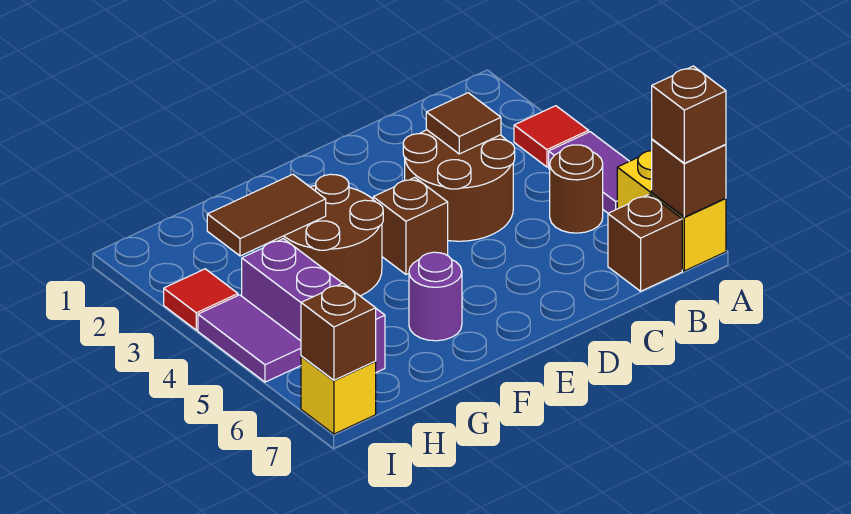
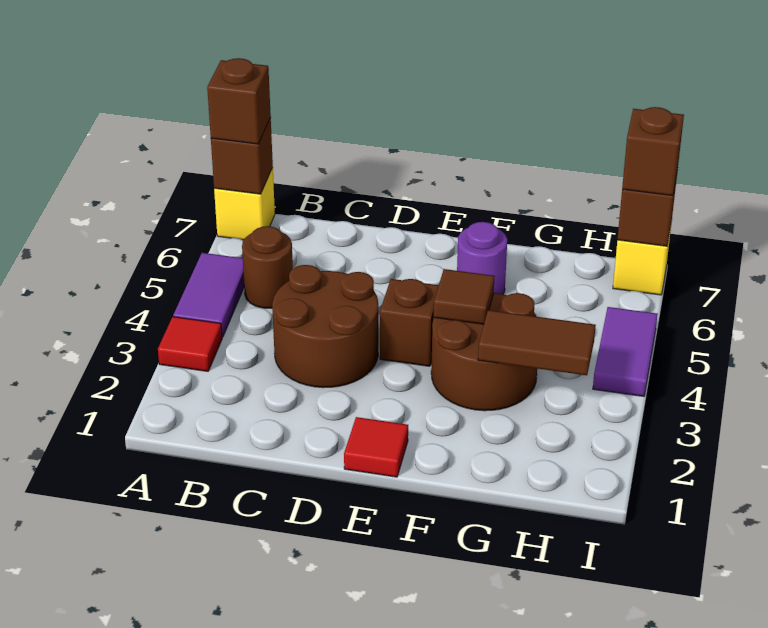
yellow brick A6:A7 level 1 -> yellow brick A7 level 1
brown brick B7 level 1 -> brown brick I7 level 3
brown tile C3 level 2 -> brown tile F4 level 2
purple brick H4:H6 level 1 -> none
red tile I3 level 1 -> red tile E1 level 1

